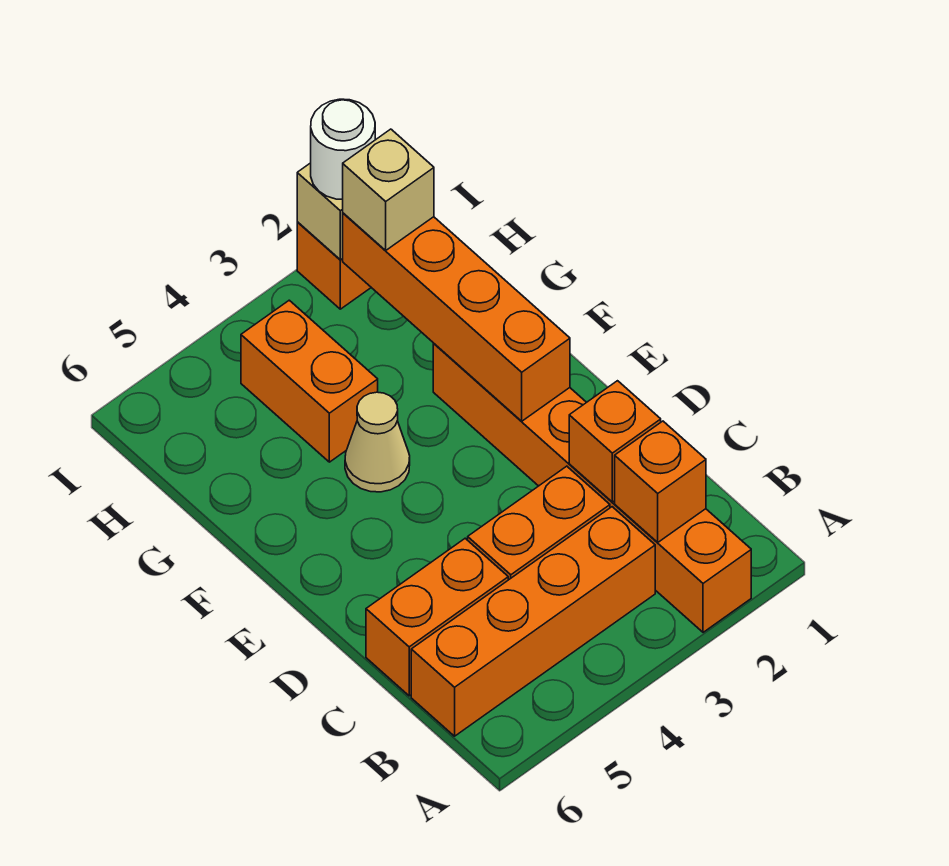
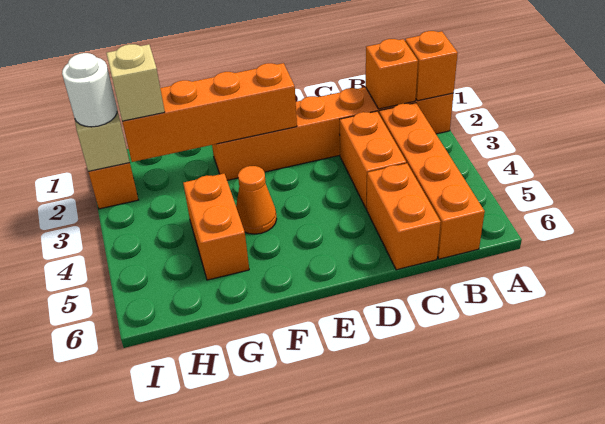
orange brick C2 level 2 -> orange brick A2 level 2
tan cone F4 level 1 -> orange cone F4 level 1
orange brick G4:H4 level 1 -> orange brick G4:G5 level 1

